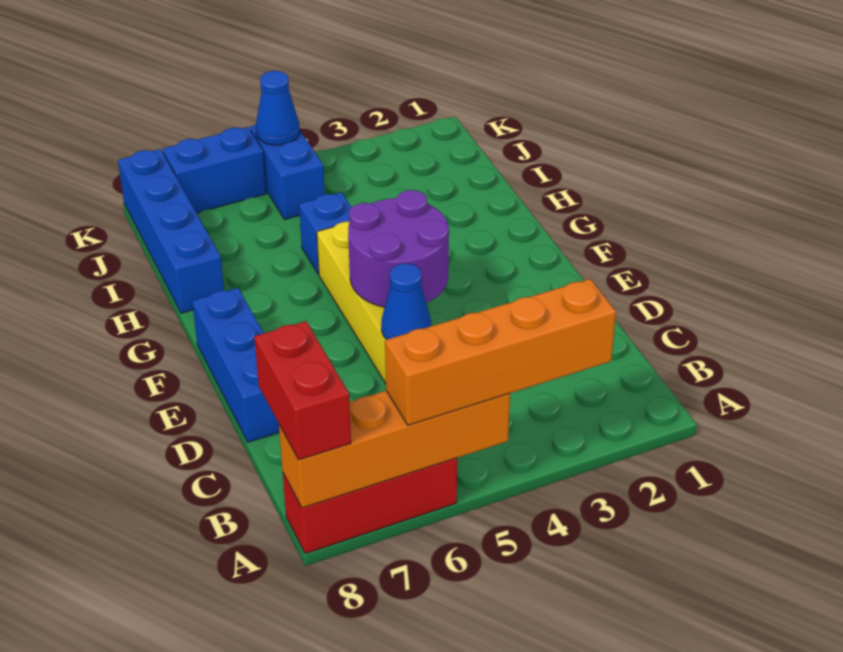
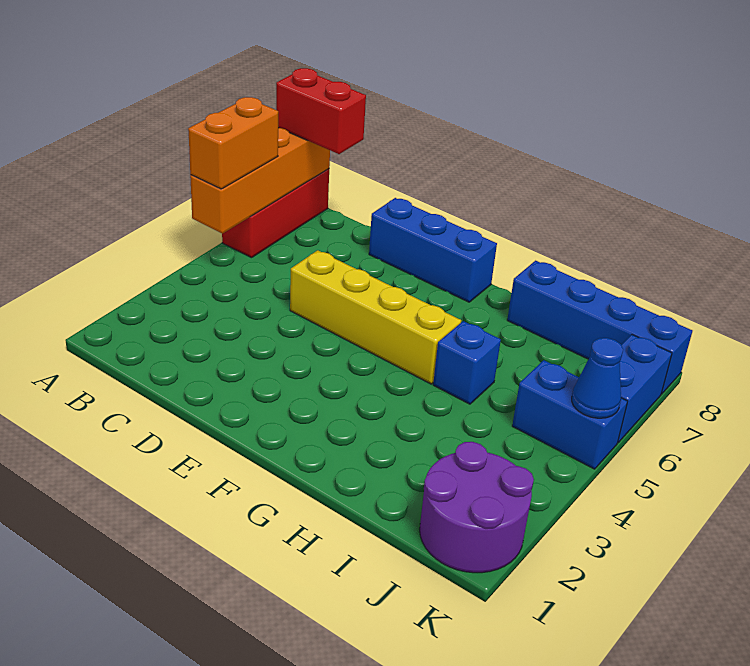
orange brick A3:A6 level 3 -> orange brick A5:A6 level 3
blue cone D5 level 2 -> none
purple round brick E4:F5 level 2 -> purple round brick J1:K2 level 1

